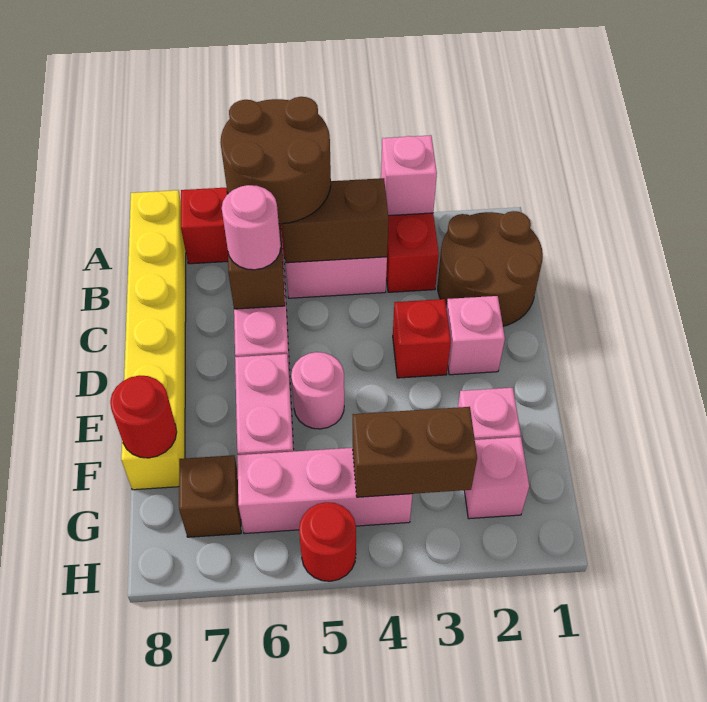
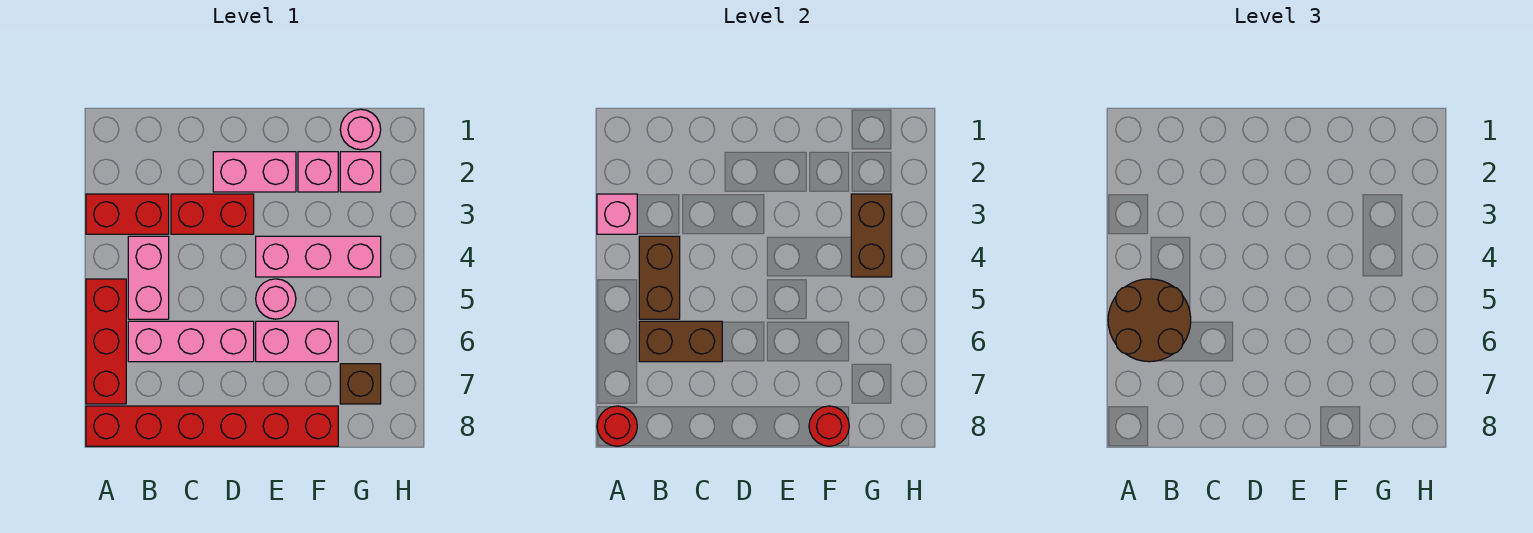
yellow brick A8:F8 level 1 -> red brick A8:F8 level 1
brown round brick B1:C2 level 1 -> none
pink round brick C6 level 3 -> pink round brick G1 level 1
pink brick D2 level 1 -> pink brick D2:E2 level 1
red brick D3 level 1 -> red brick C3:D3 level 1
pink brick G4:G6 level 1 -> pink brick E4:G4 level 1
red round brick H5 level 1 -> red round brick A8 level 2

